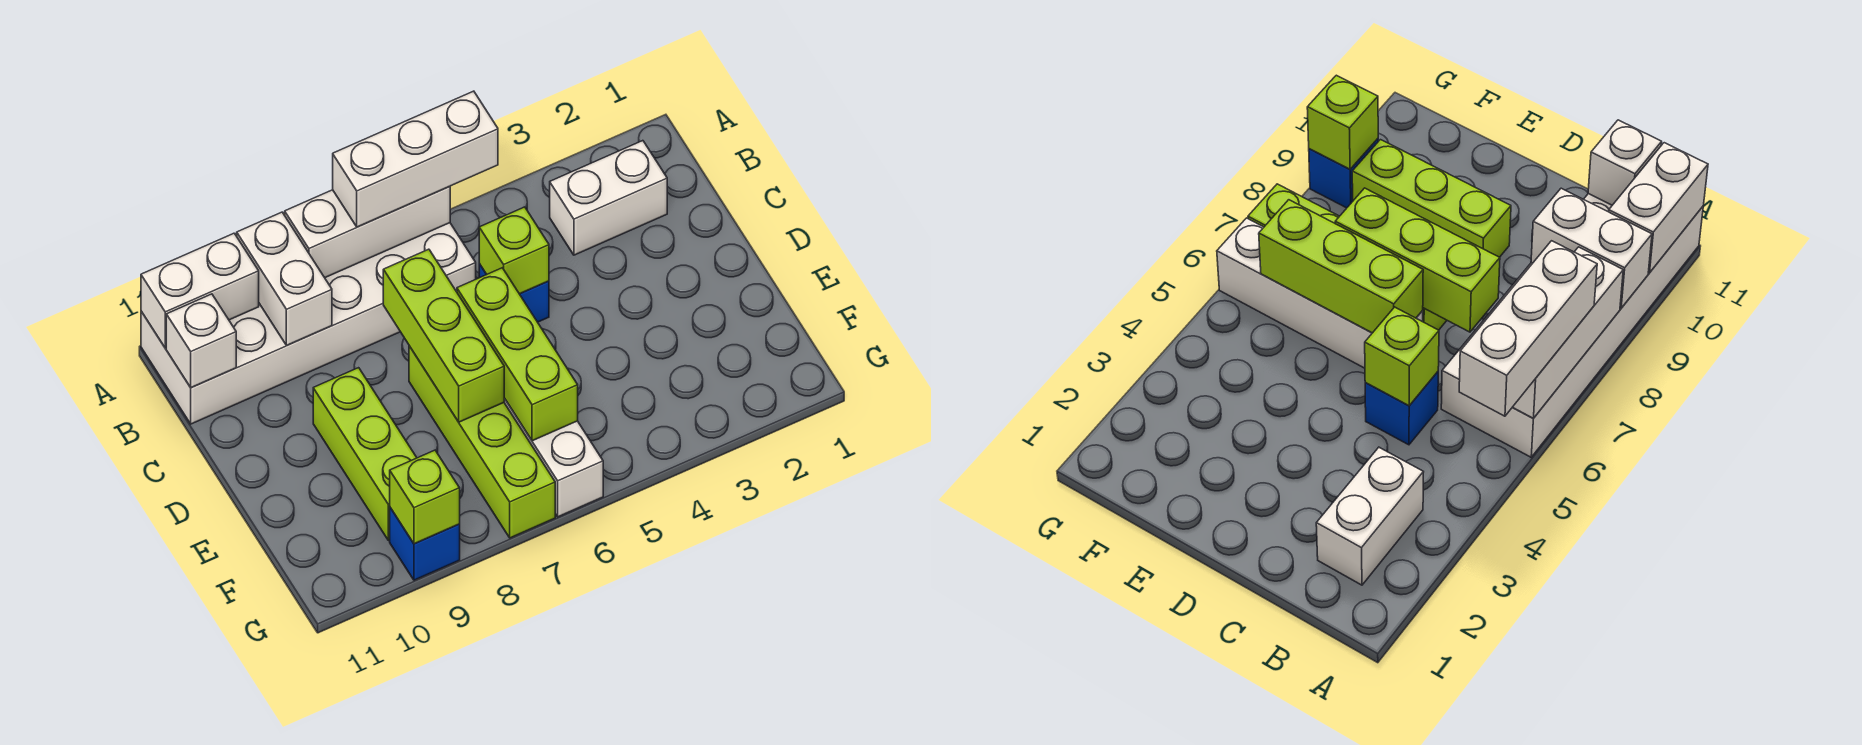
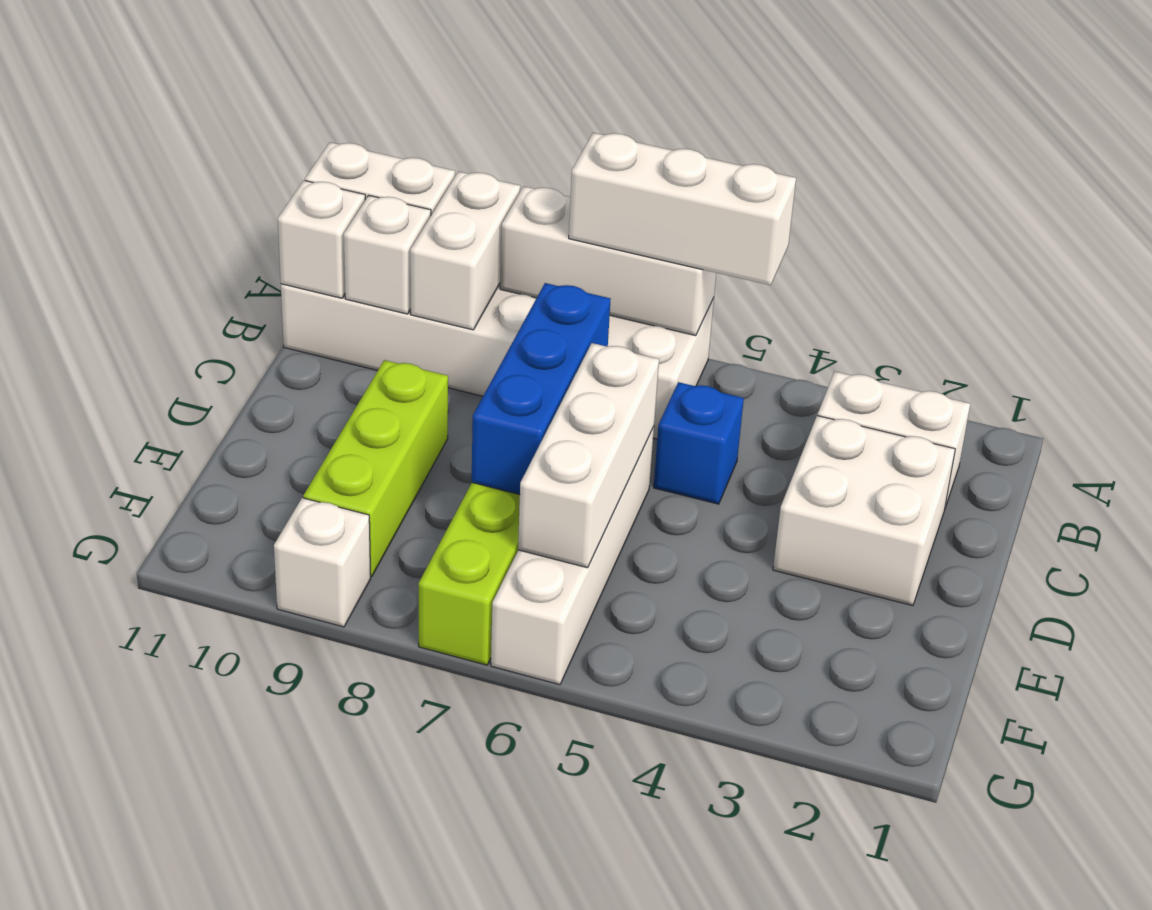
none -> white brick B10 level 2
none -> white brick C2:D3 level 1
lime brick C5 level 2 -> none
lime brick C7:E7 level 2 -> blue brick C7:E7 level 2
lime brick D6:F6 level 2 -> white brick D6:F6 level 2
blue brick G9 level 1 -> white brick G9 level 1
lime brick G9 level 2 -> none

